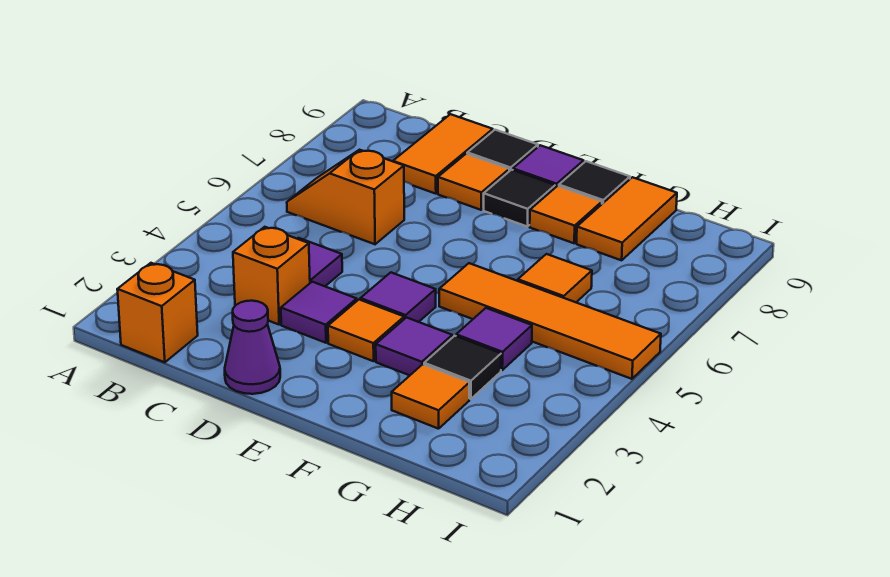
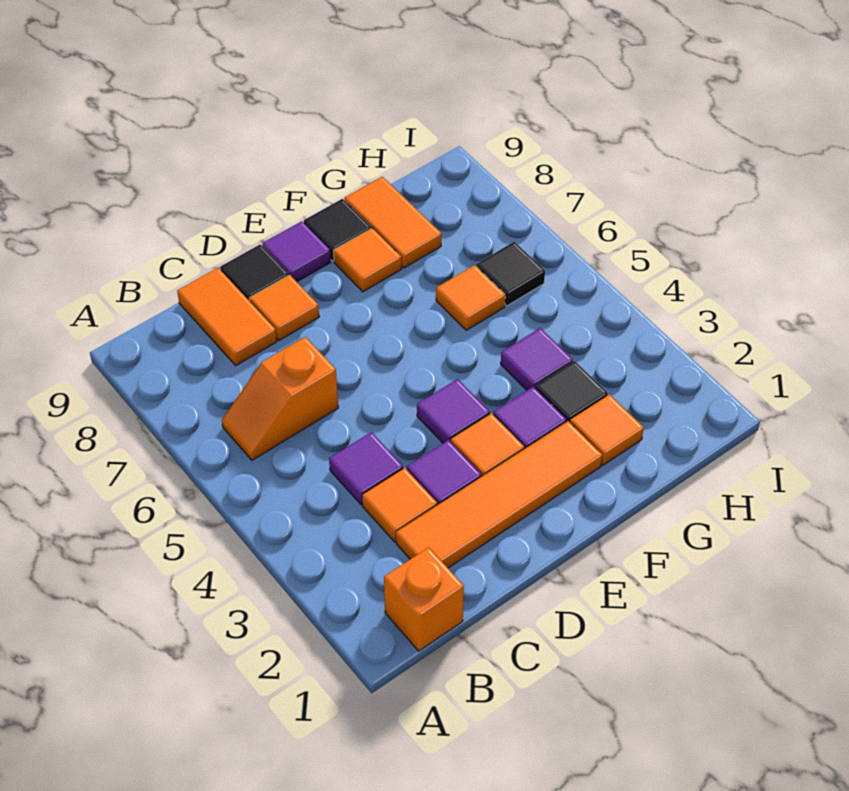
orange brick C3 level 1 -> orange tile C3 level 1
purple cone D1 level 1 -> none
black tile E8 level 1 -> black tile H6 level 1
orange tile F5:I5 level 1 -> orange tile C2:F2 level 1

